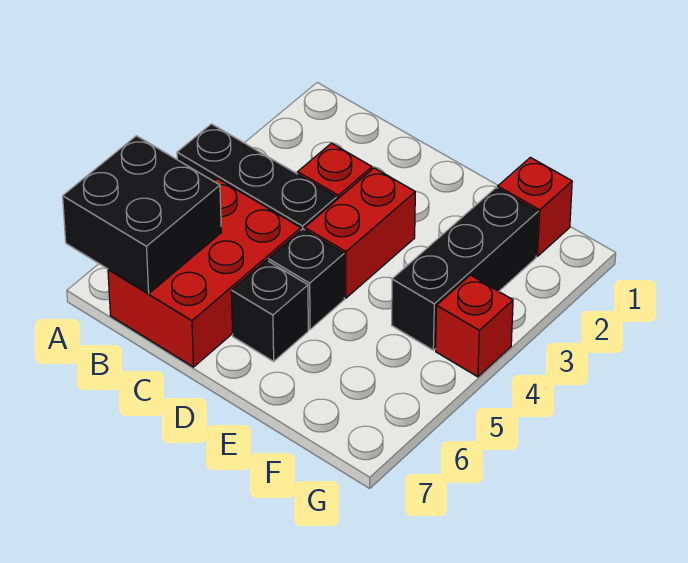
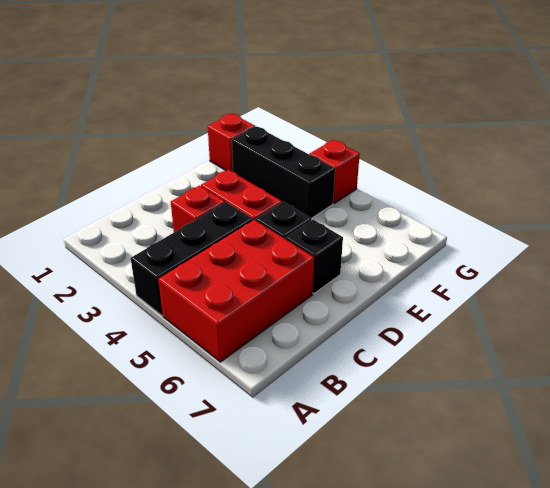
black brick A6:B7 level 2 -> none
red brick B5:C7 level 1 -> red brick A5:C6 level 1

